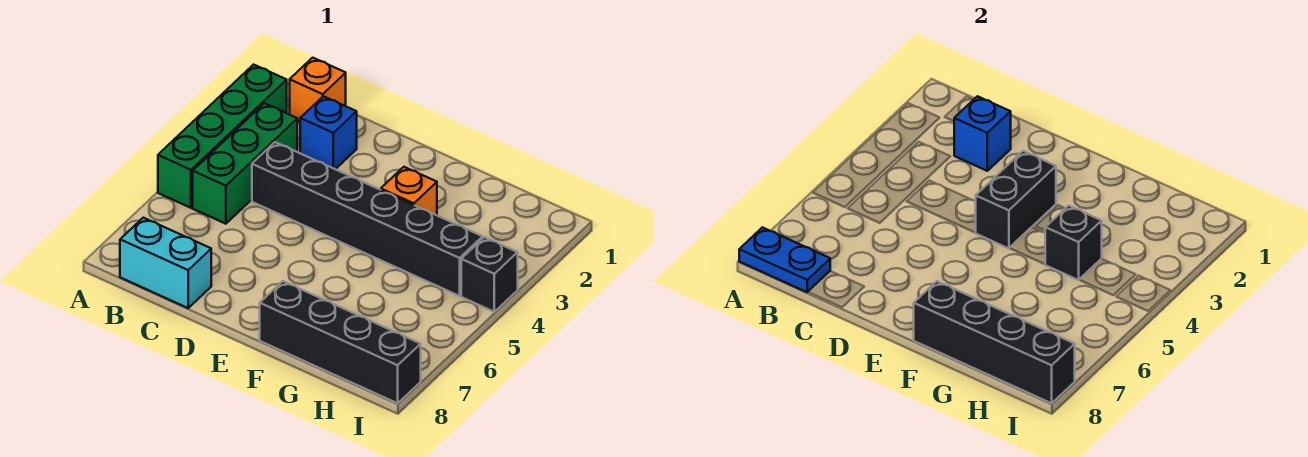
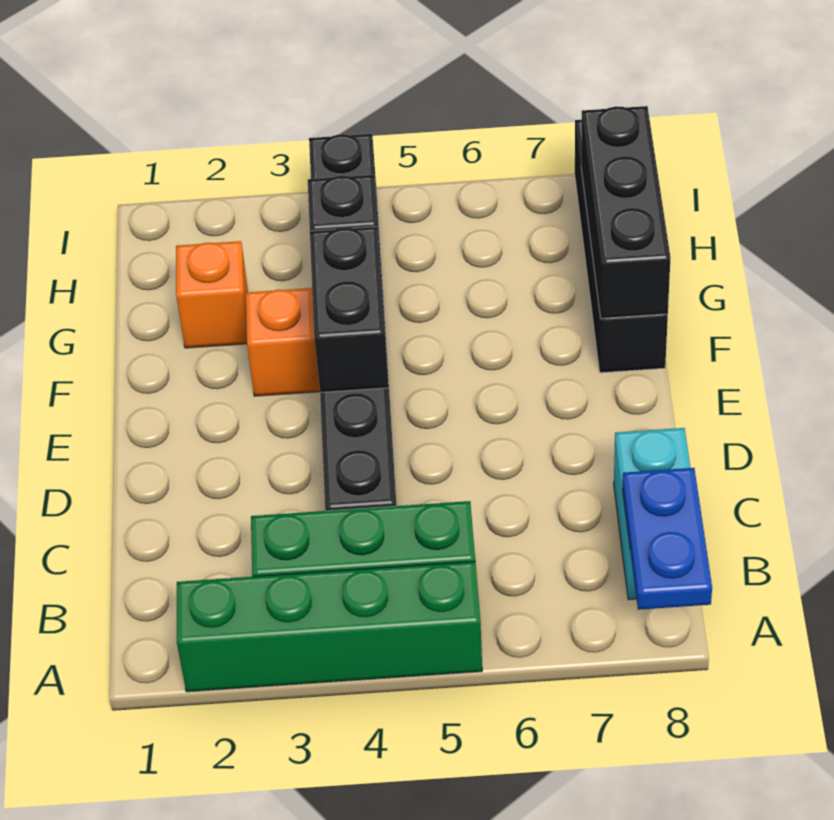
orange brick B1 level 1 -> orange brick G2 level 1
blue brick C2 level 1 -> none
blue brick C2 level 2 -> none
black brick E3:E4 level 2 -> black brick E4:F4 level 2
black brick F8:I8 level 2 -> black brick F8:H8 level 2

